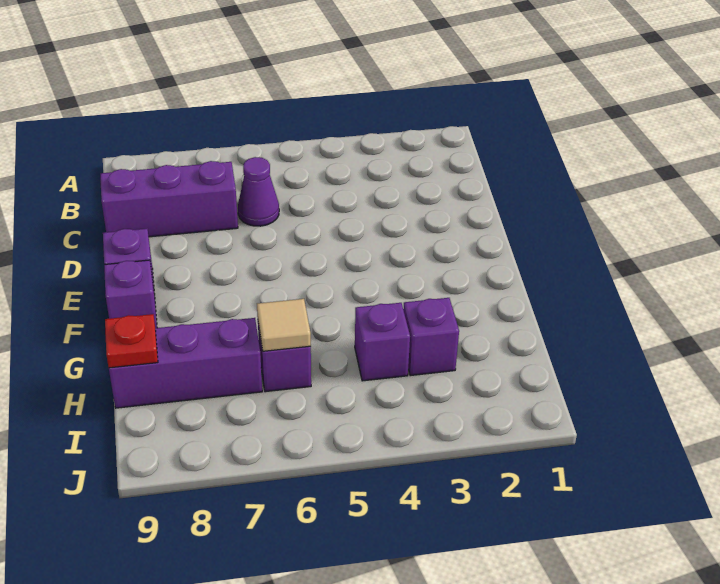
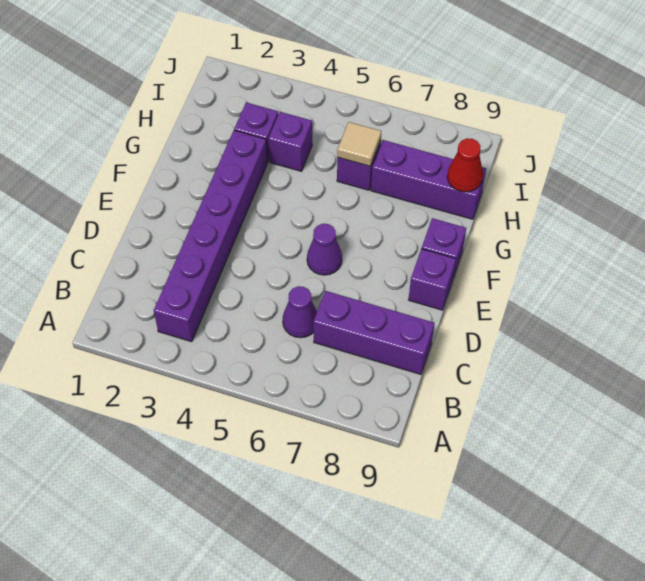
none -> purple brick B3:G3 level 1
none -> purple cone E6 level 1
red plate H9 level 2 -> red cone H9 level 2

